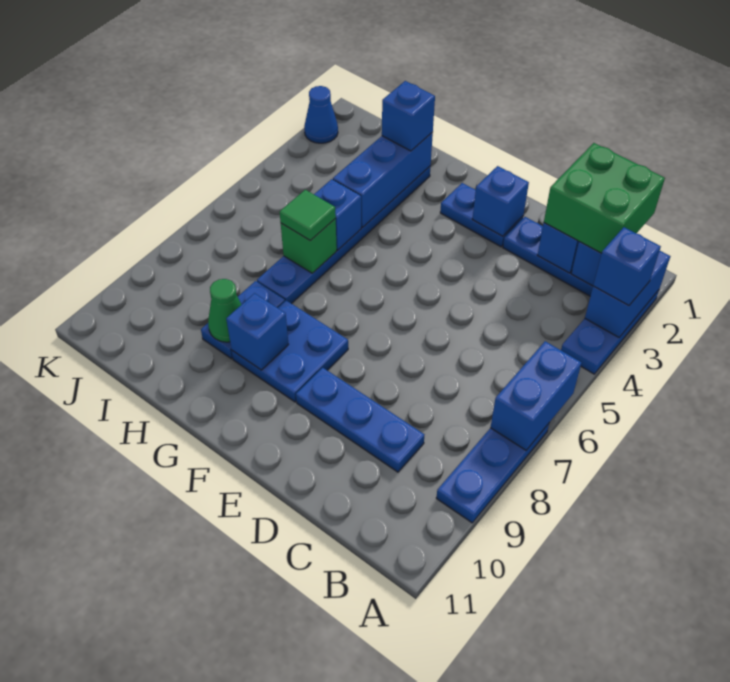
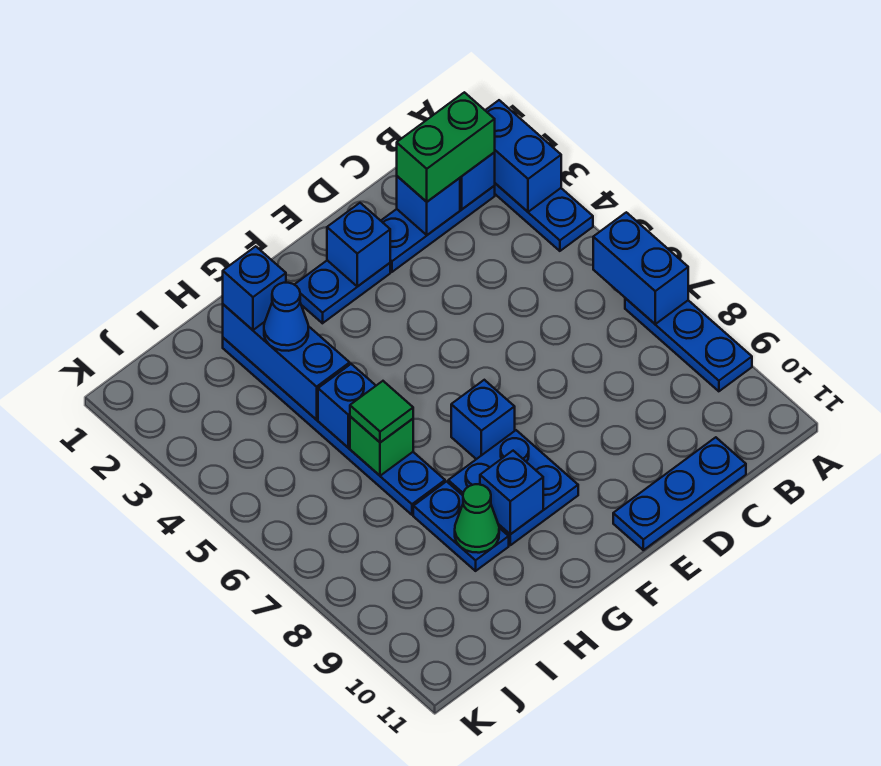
blue brick A3 level 3 -> blue brick F7 level 1
green brick B1:C2 level 3 -> green brick B2:C2 level 3
blue plate C9:E9 level 1 -> blue plate C11:E11 level 1
blue cone K2 level 1 -> blue cone H3 level 3

